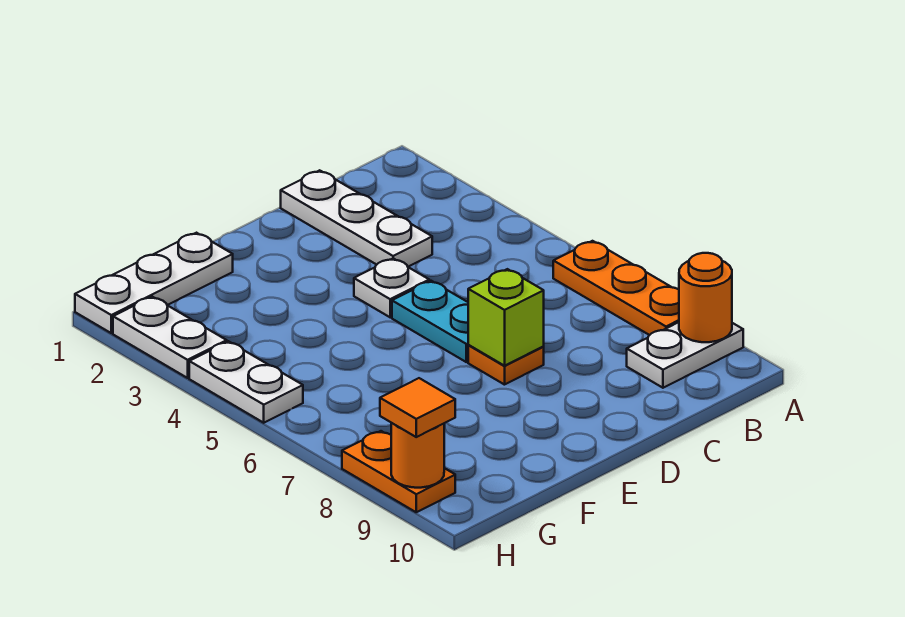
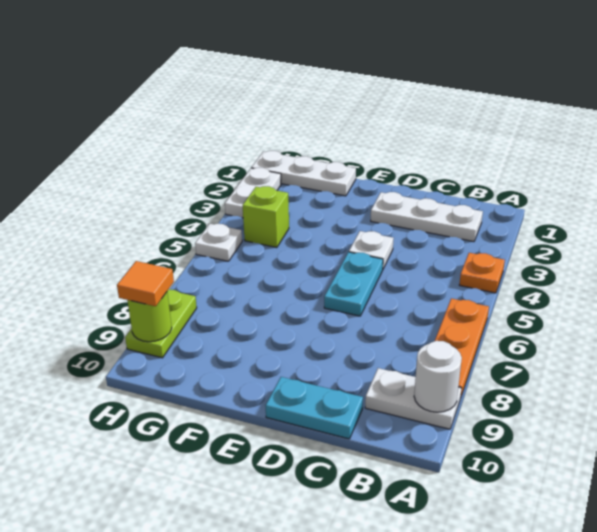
orange round brick A9 level 2 -> white round brick A9 level 2
white plate C1:C3 level 1 -> white plate B2:D2 level 1
none -> cyan plate C10:D10 level 1
orange plate D7 level 1 -> orange plate A4 level 1
lime brick D7 level 2 -> lime brick G4 level 1
white plate H4:H5 level 1 -> white plate H5 level 1
orange plate H8:H9 level 1 -> lime plate H8:H9 level 1
orange round brick H9 level 2 -> lime round brick H9 level 2

